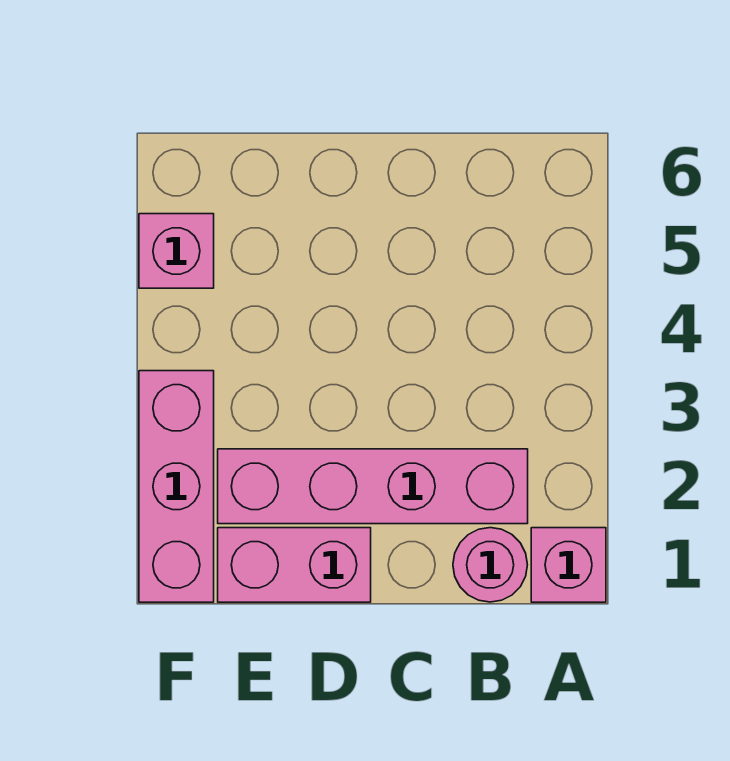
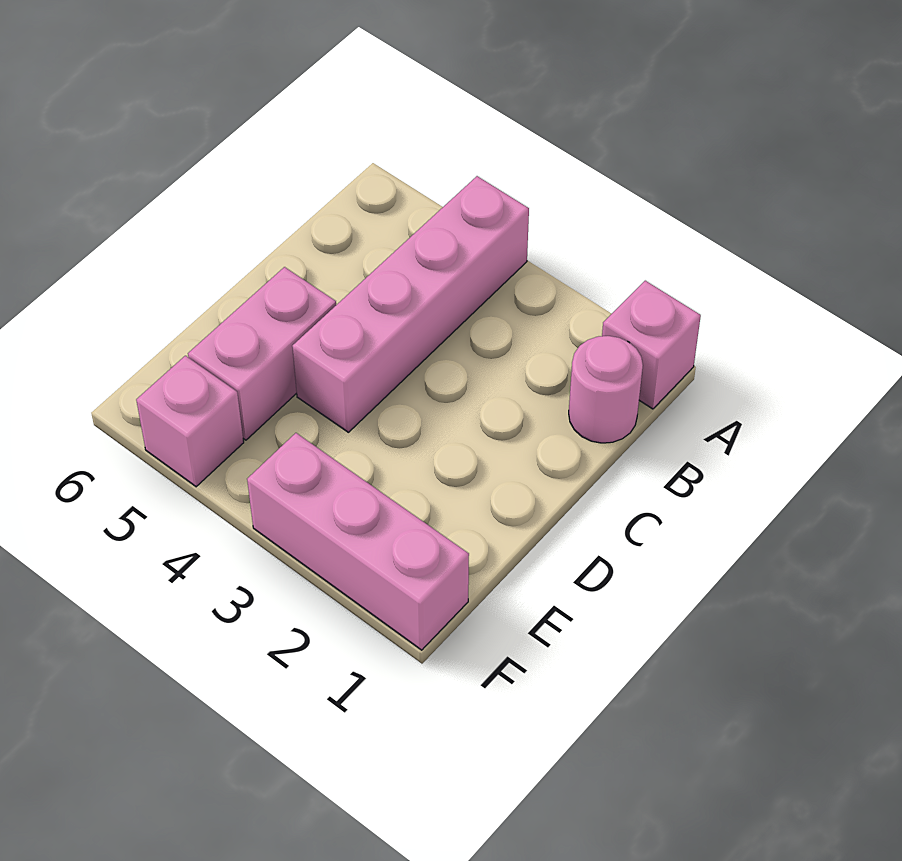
pink brick B2:E2 level 1 -> pink brick A4:D4 level 1
pink brick D1:E1 level 1 -> pink brick D5:E5 level 1

